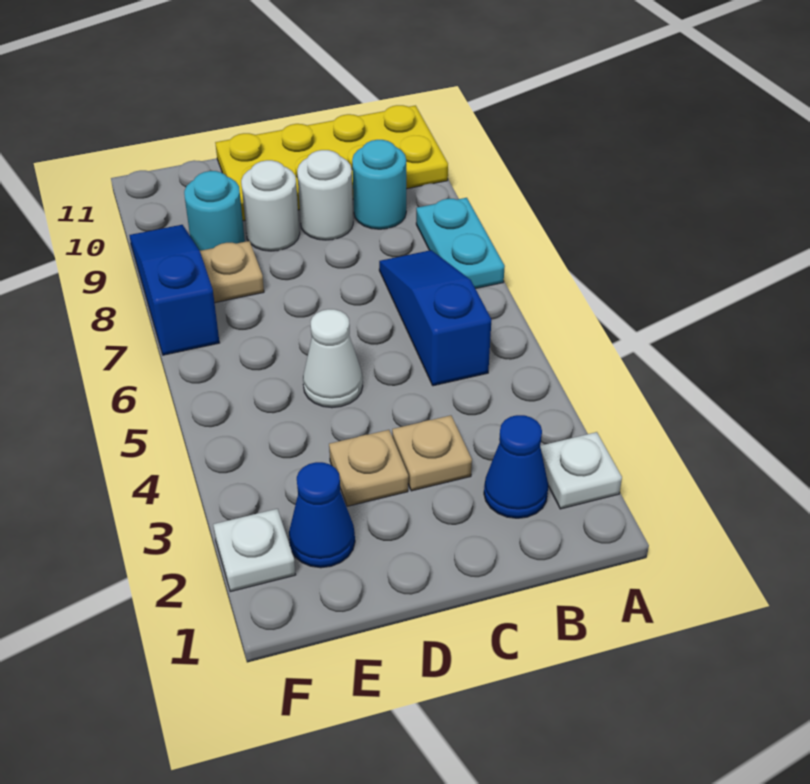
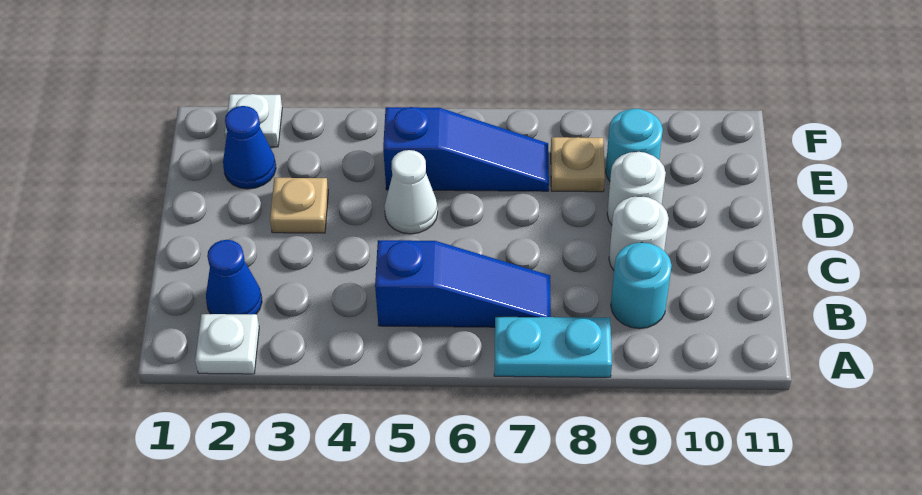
yellow plate A10:D11 level 1 -> none
tan plate C3 level 1 -> none
blue slope F7:F9 level 1 top 7 -> blue slope E5:E7 level 1 top 5

